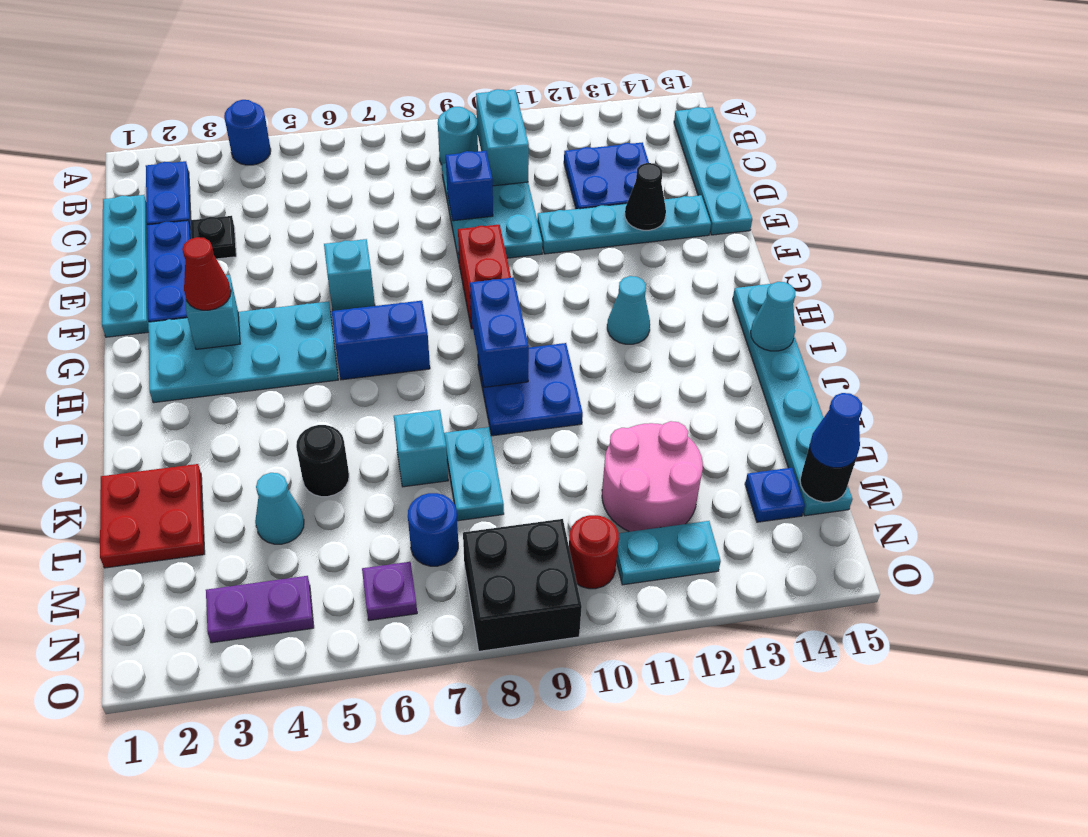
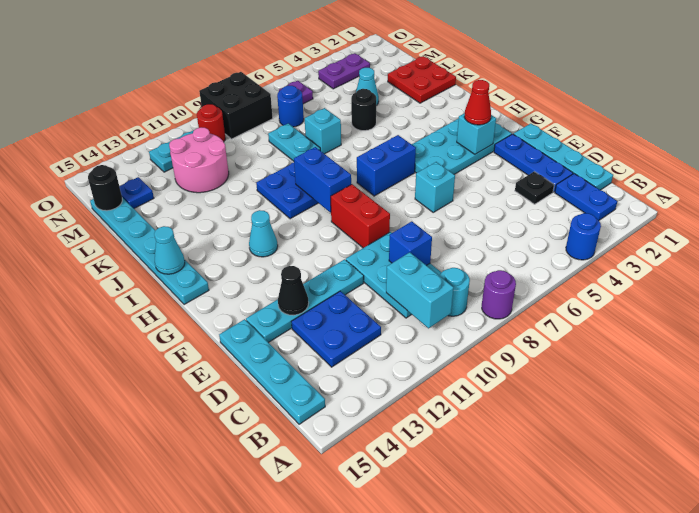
none -> purple round brick A8 level 1
blue cone M15 level 3 -> none

